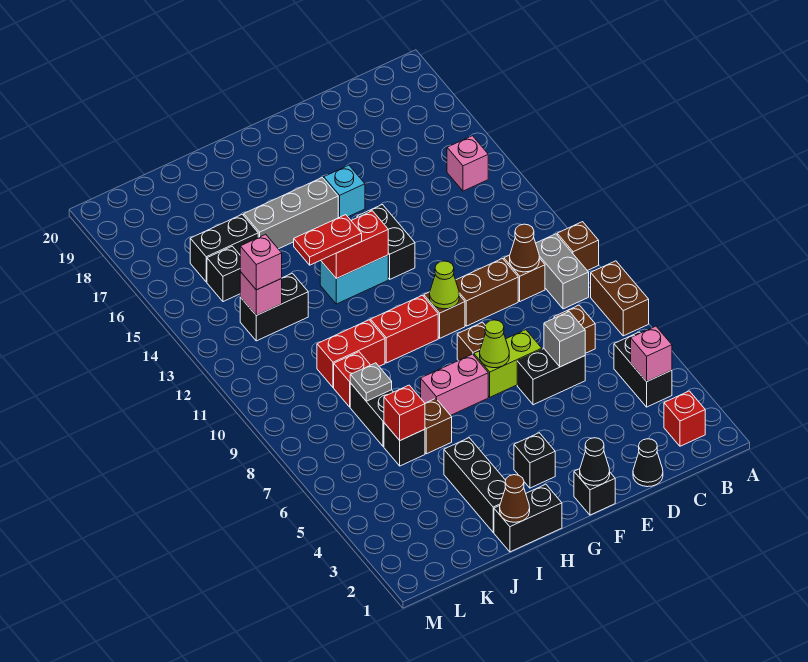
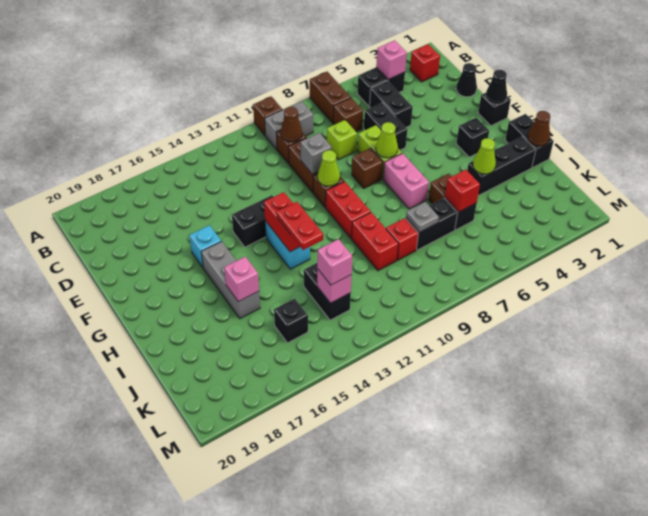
brown brick A7:A8 level 1 -> brown brick A7:B7 level 1
pink brick B15 level 1 -> pink brick I16 level 2
grey brick D6 level 2 -> grey brick E10 level 2
none -> lime brick D8 level 1
none -> lime cone I4 level 2
black brick J16:K16 level 1 -> black brick C5:D5 level 1

